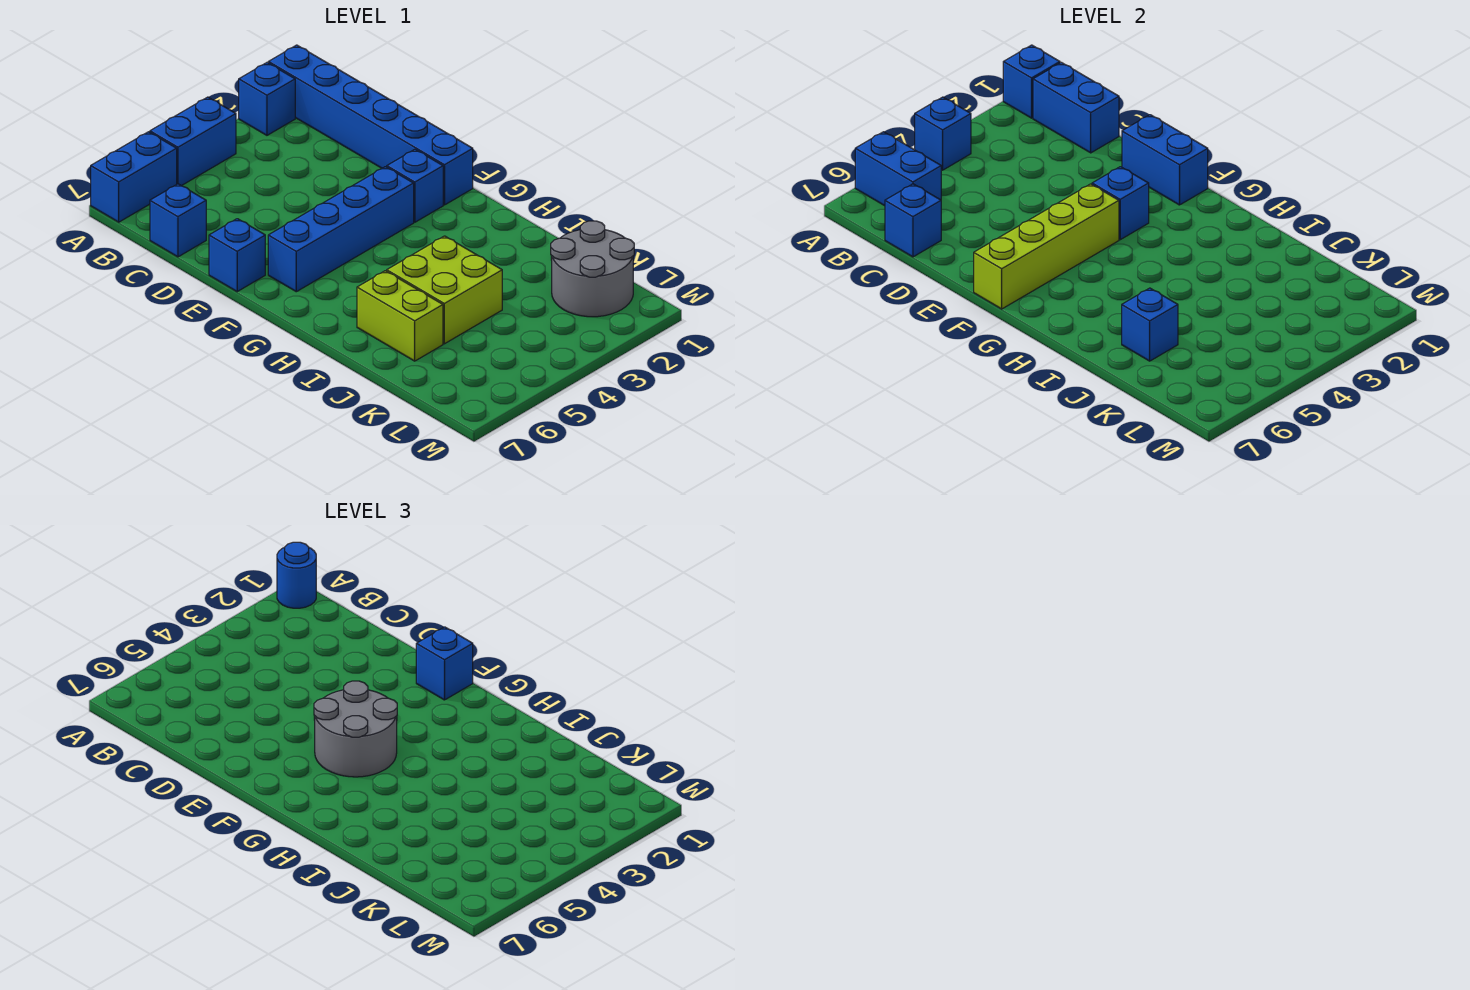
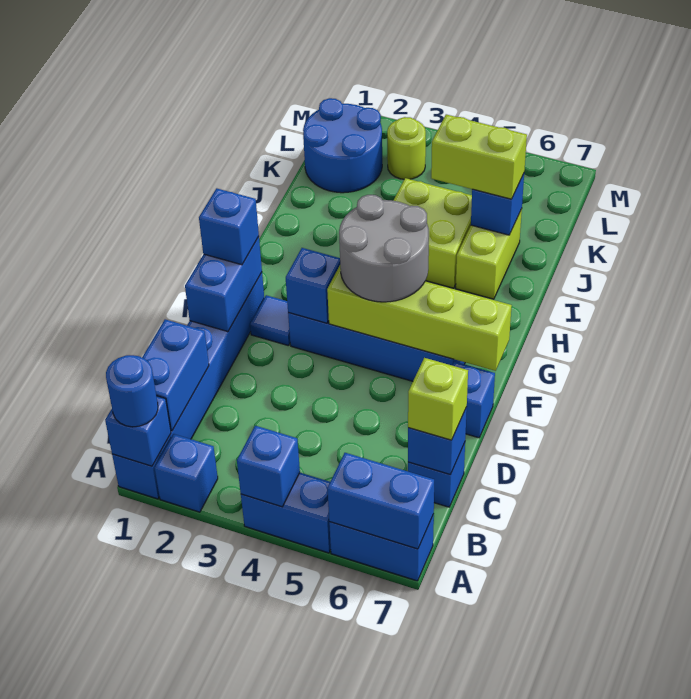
blue brick A6:B6 level 2 -> blue brick A6:A7 level 2
none -> lime brick C7 level 3
blue brick F2 level 1 -> blue tile F2 level 1
none -> lime brick J5:J6 level 3
grey round brick K1:L2 level 1 -> blue round brick K1:L2 level 1
none -> lime round brick L3 level 1

